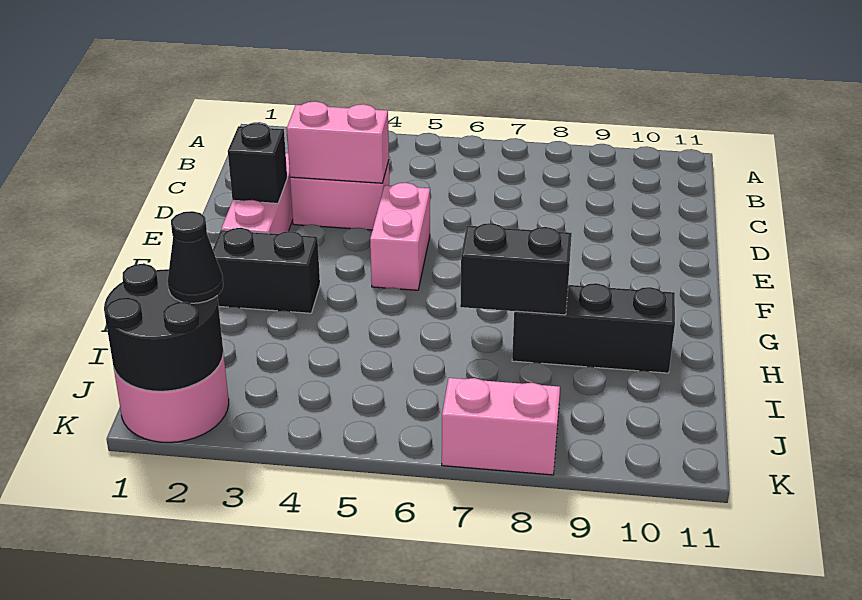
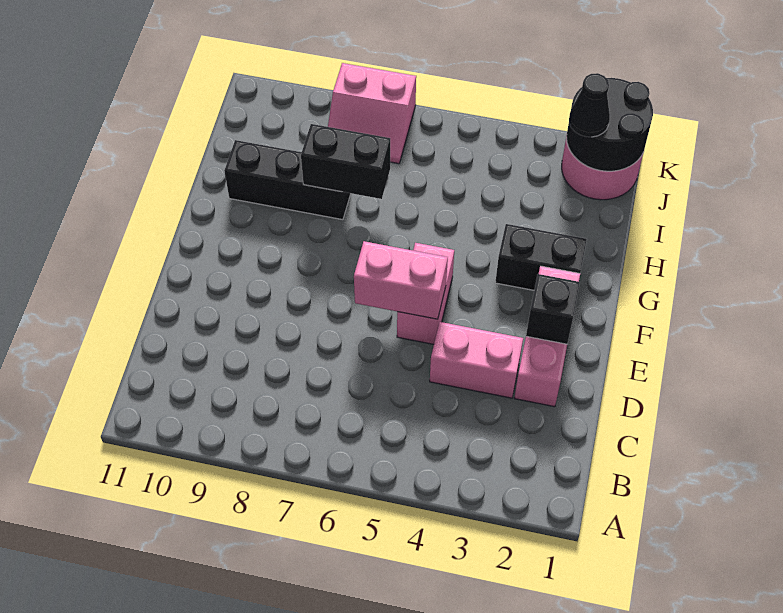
pink brick D3:D4 level 2 -> pink brick E5:E6 level 2

